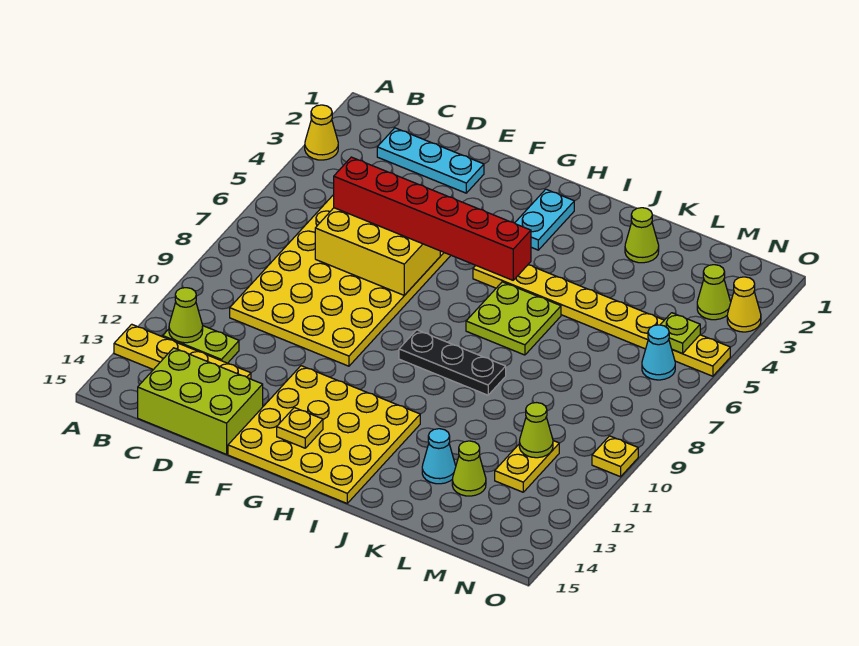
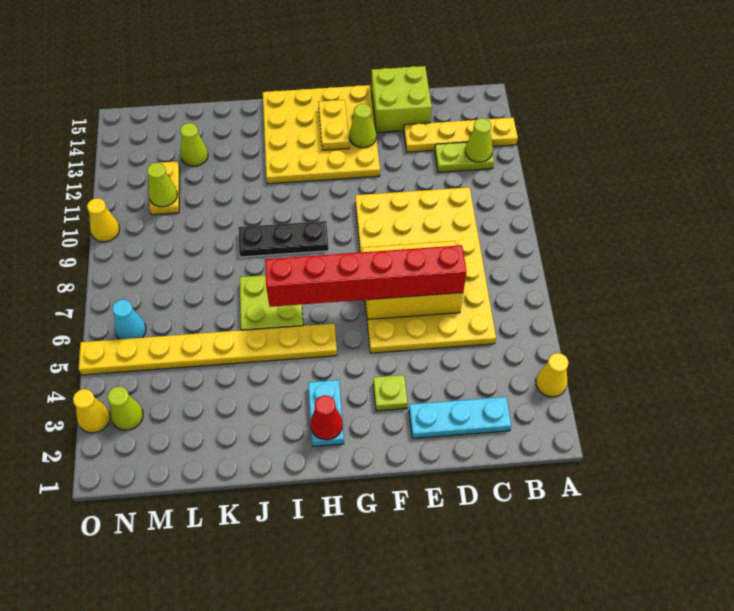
lime brick C14:E15 level 1 -> lime brick D14:E15 level 1
yellow plate G14 level 2 -> yellow plate G13:G14 level 2
none -> red cone H2 level 2
lime cone K2 level 1 -> lime cone F13 level 2
cyan cone K13 level 1 -> none
lime plate N5 level 2 -> lime plate F3 level 1
yellow plate O10 level 1 -> yellow cone O10 level 1

